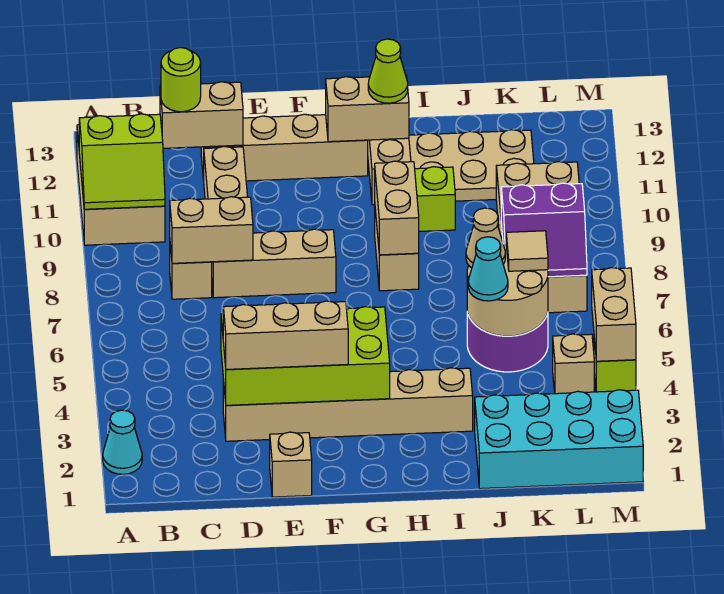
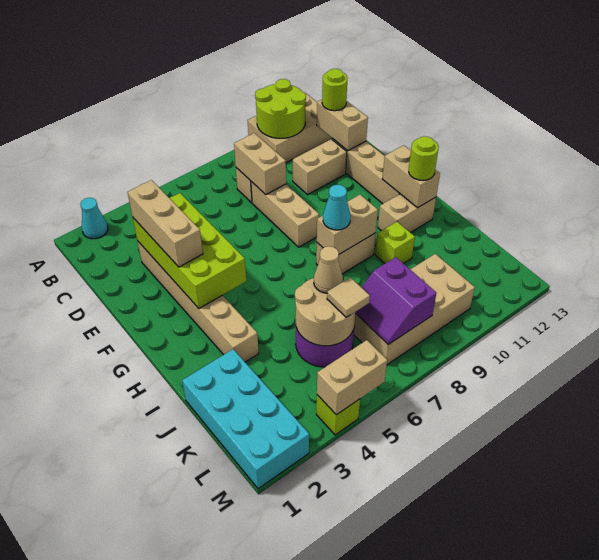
lime slope A10:B11 level 2 top 11 -> lime round brick A10:B11 level 2
tan brick E1 level 1 -> none
lime cone H12 level 3 -> lime round brick H12 level 3
tan plate I11:K12 level 1 -> none
cyan cone J5 level 3 -> cyan cone H8 level 3
tan brick L4 level 1 -> none

